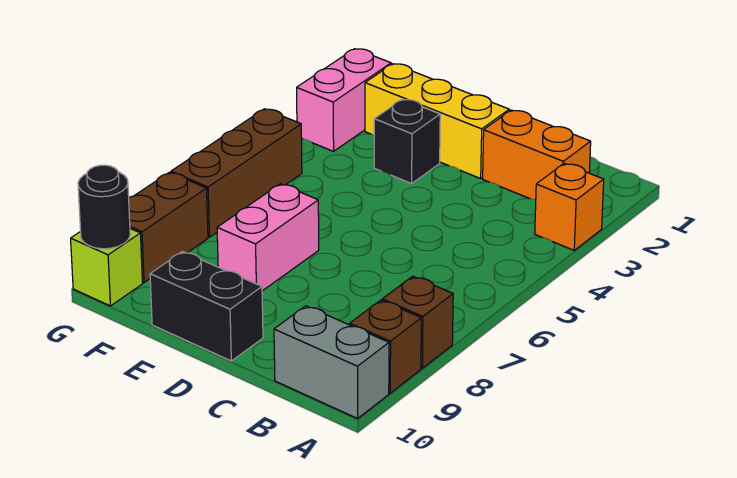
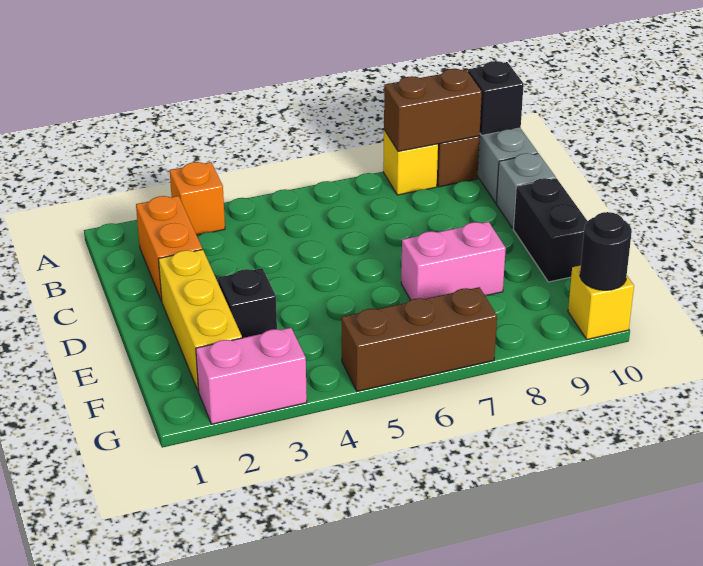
brown brick A8 level 1 -> yellow brick A8 level 1
none -> black brick A10 level 2
none -> grey brick C10 level 1
brown brick G8:G9 level 1 -> brown brick A8:A9 level 2
lime brick G10 level 1 -> yellow brick G10 level 1

